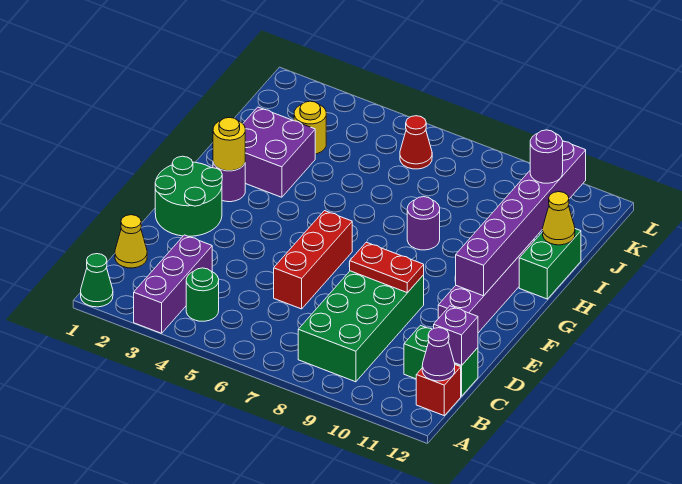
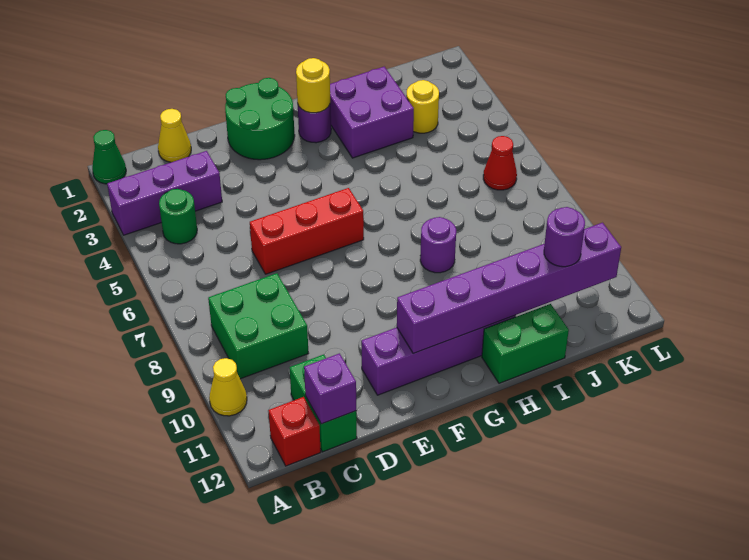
green brick B8:E9 level 1 -> green brick B8:C9 level 1
purple cone B12 level 2 -> none
red plate E8:E9 level 2 -> none
yellow cone I12 level 2 -> yellow cone A10 level 1

